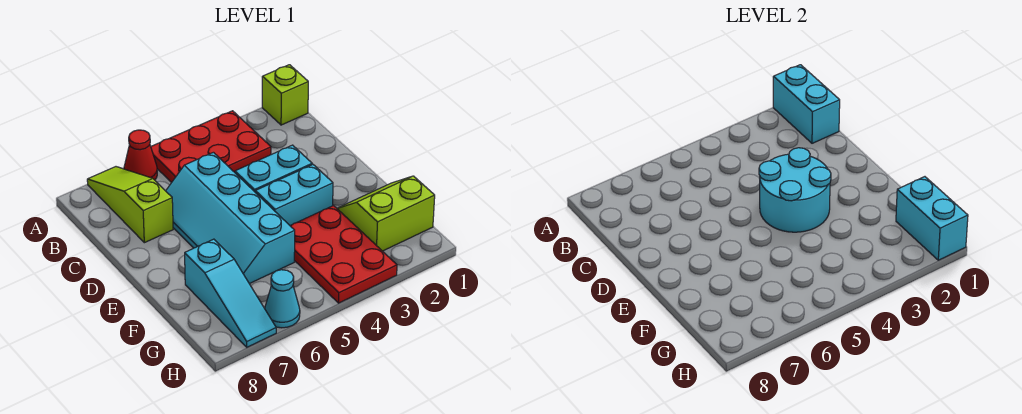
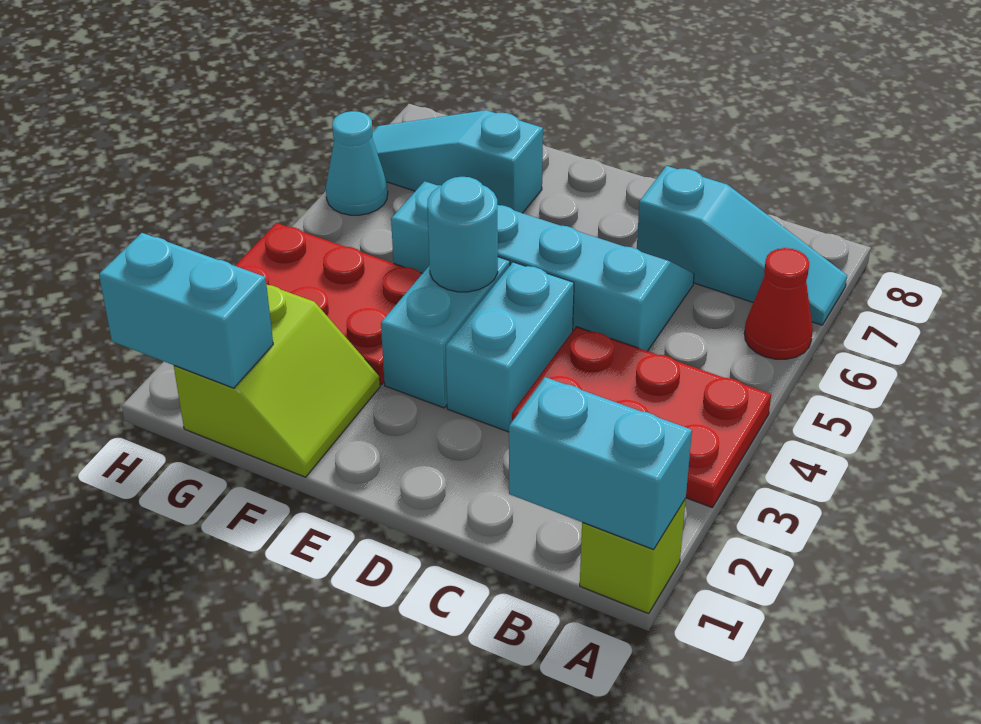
red plate A3:B5 level 1 -> red plate A3:C4 level 1
lime slope A7:C7 level 1 top C -> cyan slope A7:C7 level 1 top C
cyan round brick D3:E4 level 2 -> cyan round brick E4 level 2

